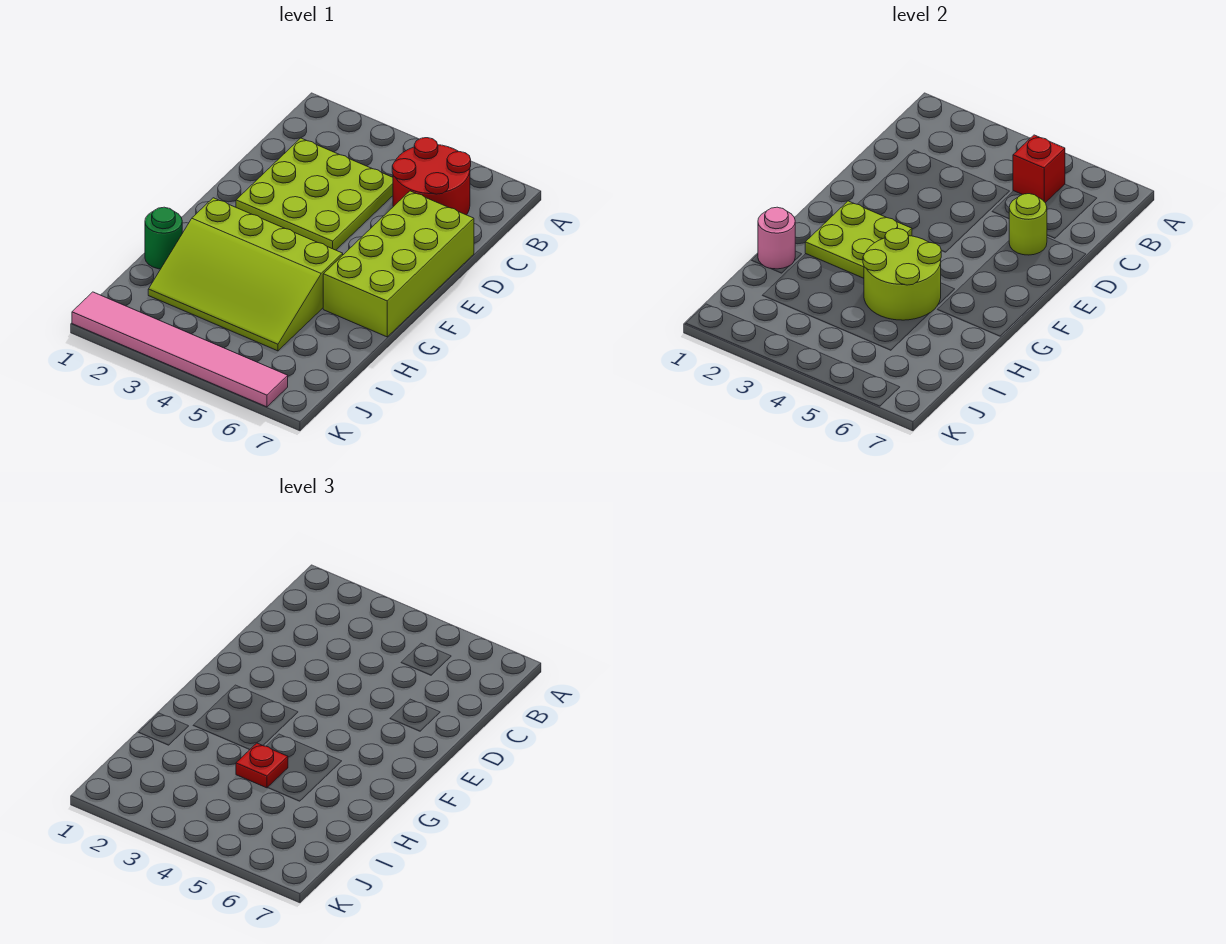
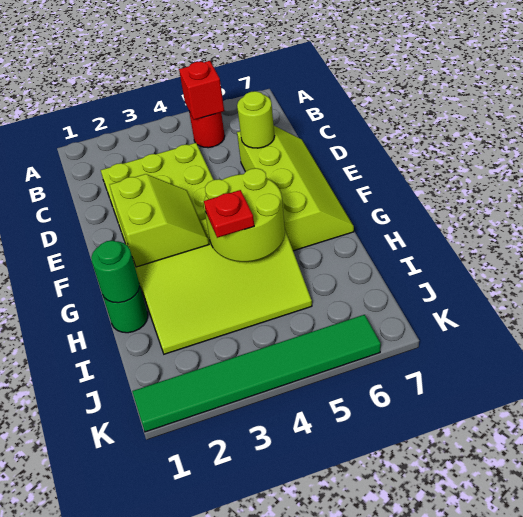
red round brick B5:C6 level 1 -> red round brick B5 level 1
lime brick D6:G7 level 1 -> lime slope D6:G7 level 1 top 6
lime plate F2:G3 level 2 -> lime slope F2:G3 level 2 top 2
pink round brick H1 level 2 -> green round brick H1 level 2
pink tile K1:K6 level 1 -> green tile K1:K6 level 1

